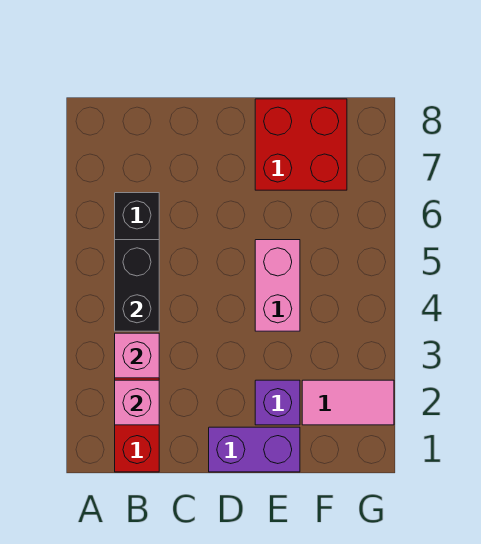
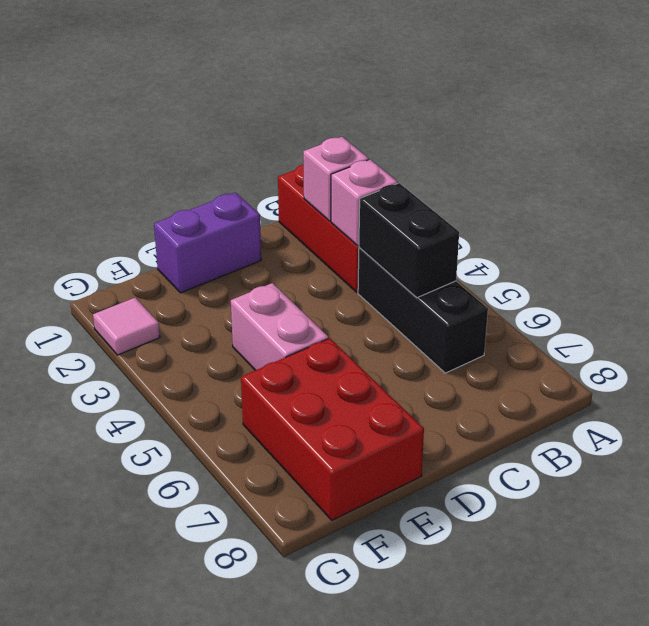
purple brick E2 level 1 -> none
red brick E7:F8 level 1 -> red brick E6:F8 level 1
pink tile F2:G2 level 1 -> pink tile G2 level 1

